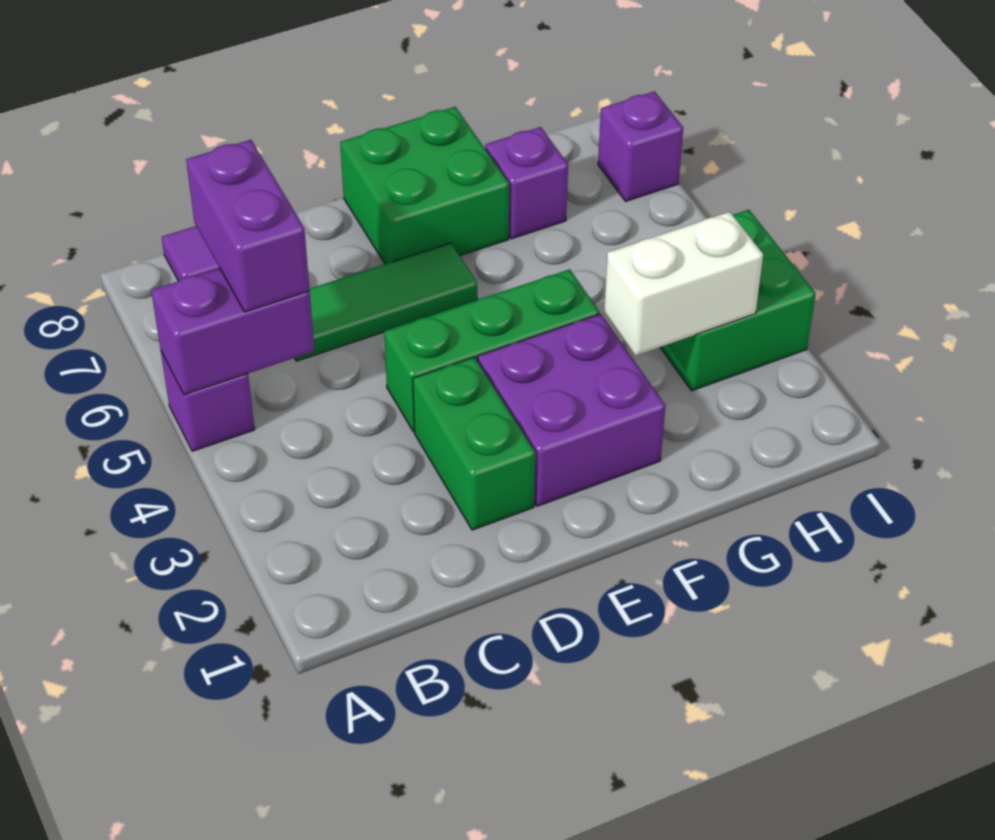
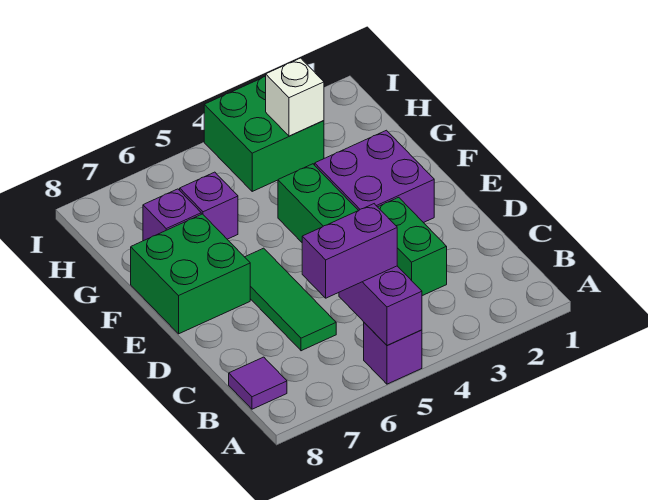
green brick D2:D3 level 1 -> green brick C3:D3 level 1
white brick G3:H3 level 2 -> white brick H3 level 2
purple brick I7 level 1 -> purple brick G6 level 1

